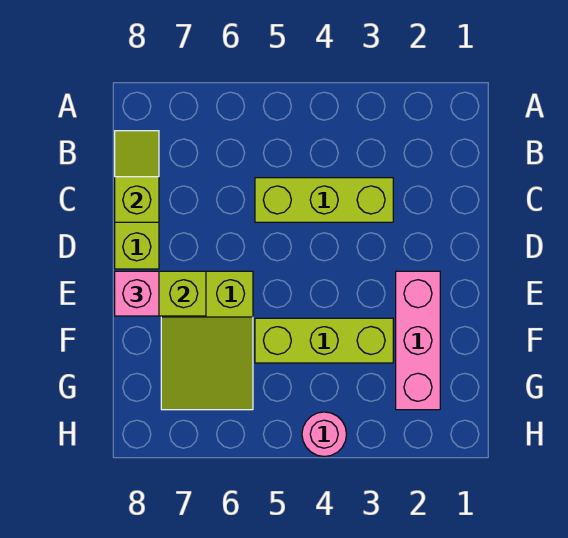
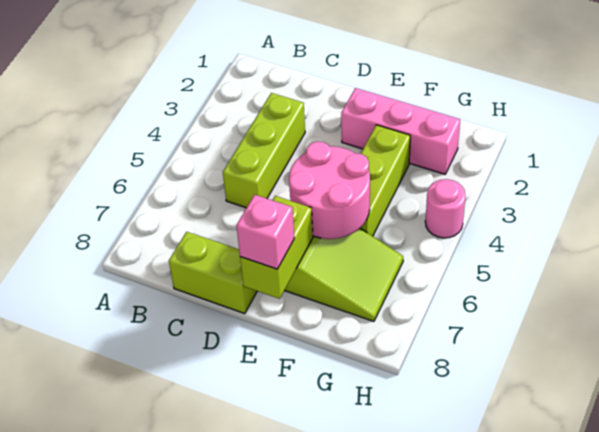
lime slope B8:C8 level 2 top C -> none
none -> pink round brick E5:F6 level 2

